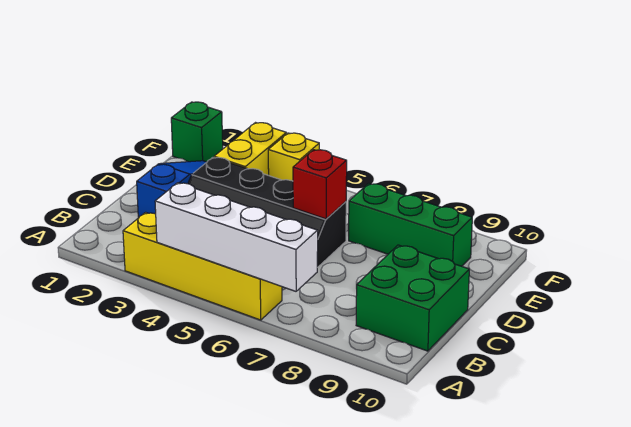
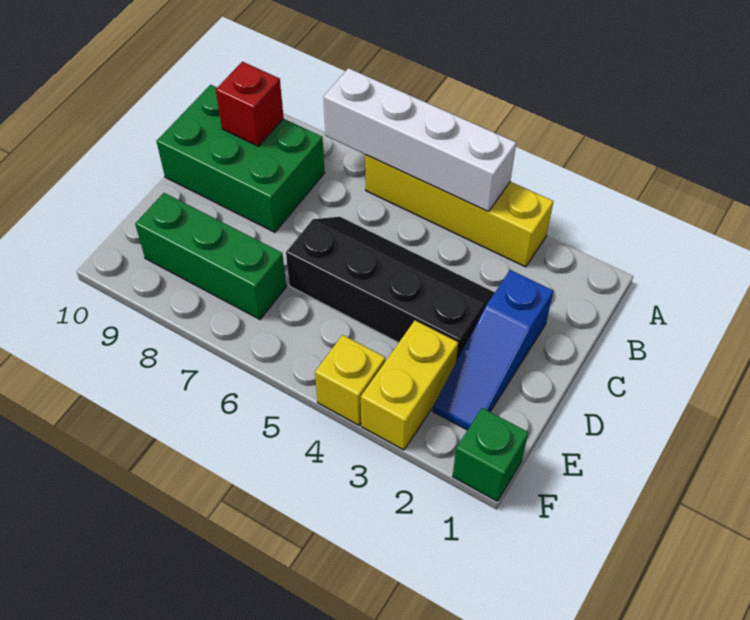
green brick B9:C10 level 1 -> green brick B8:C10 level 1
red brick D6 level 2 -> red brick B9 level 2

